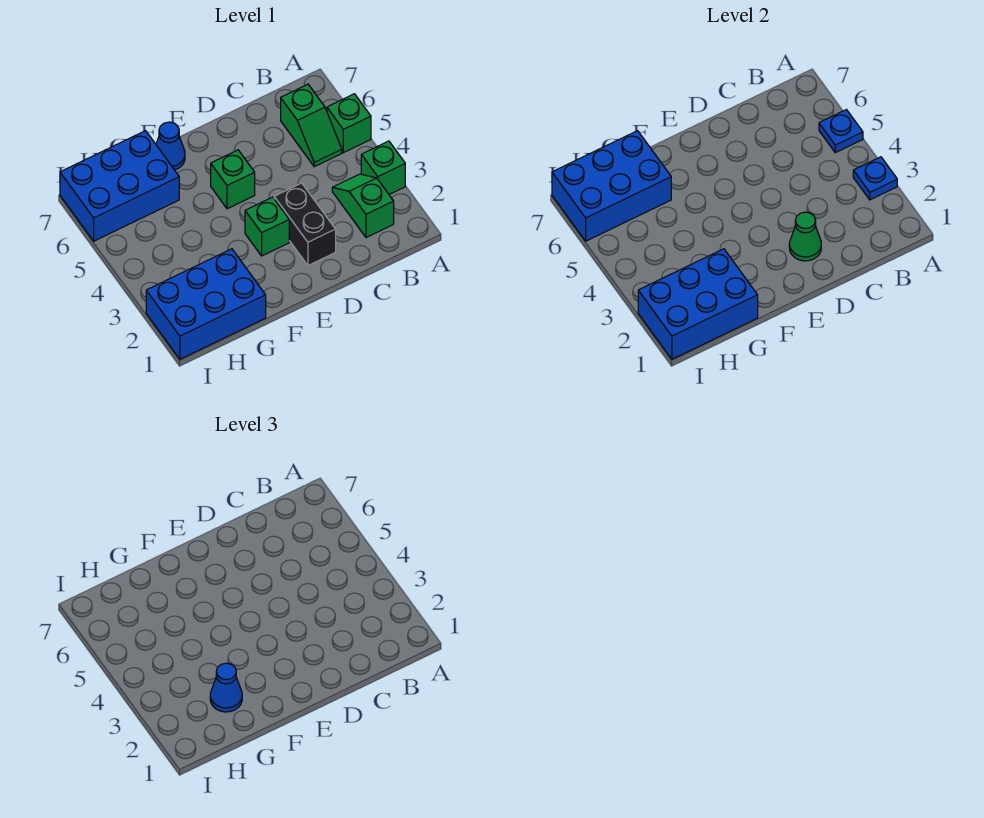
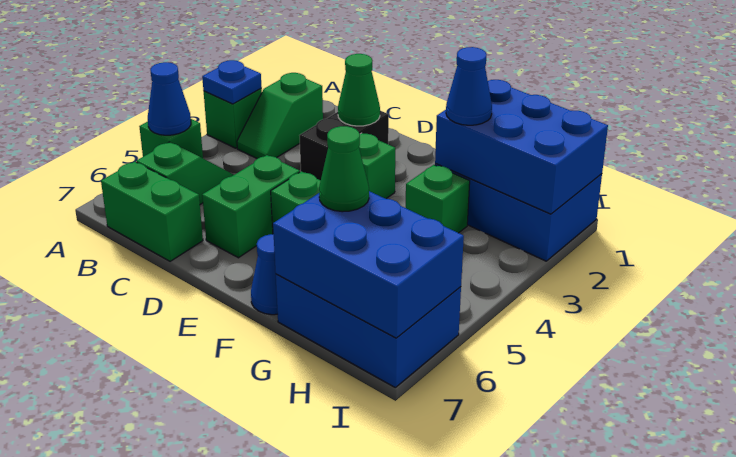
blue plate A5 level 2 -> blue cone A5 level 2
none -> green brick B7:C7 level 1
none -> green brick D5:D6 level 1
none -> green brick G3 level 1
none -> green cone G6 level 3

